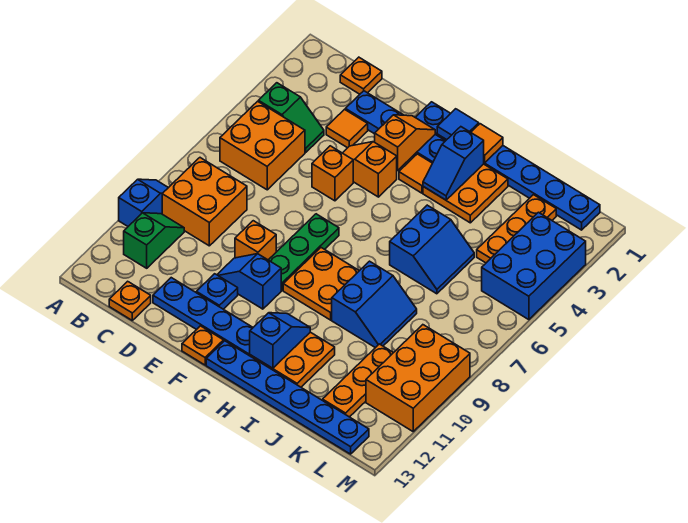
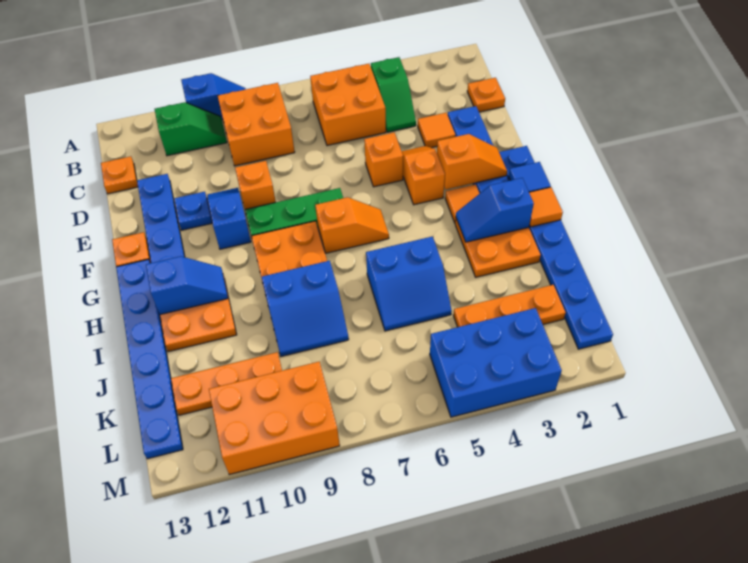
none -> orange slope G6:G7 level 1 top 7

